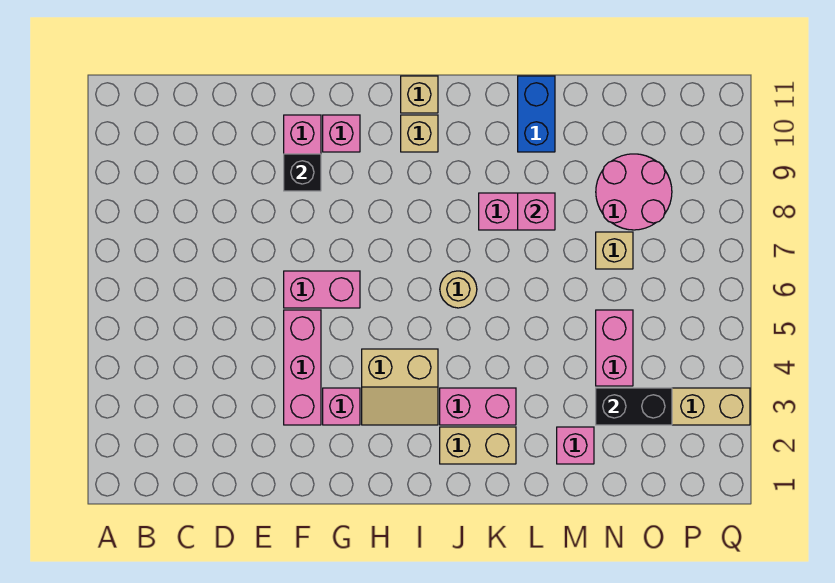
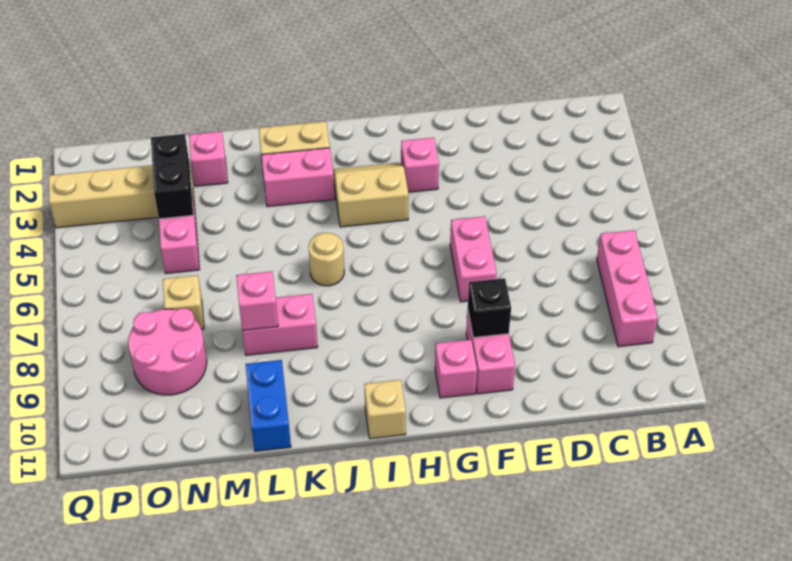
pink brick F3:F5 level 1 -> pink brick B7:B9 level 1
pink brick F6:G6 level 1 -> pink brick F6:F7 level 1
tan brick I10 level 1 -> none
black brick N3:O3 level 2 -> black brick N3:N4 level 2

